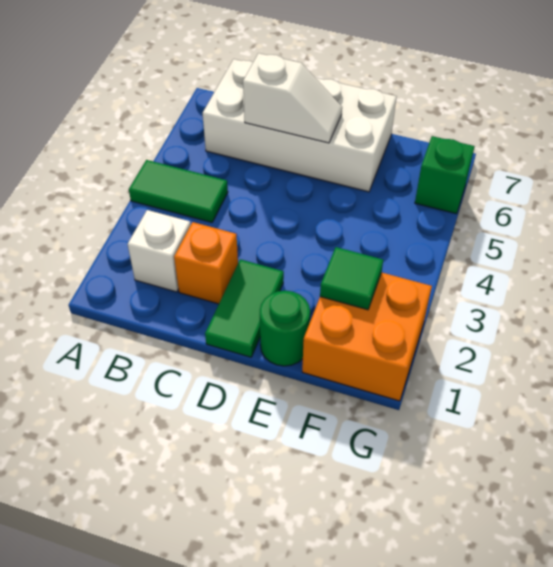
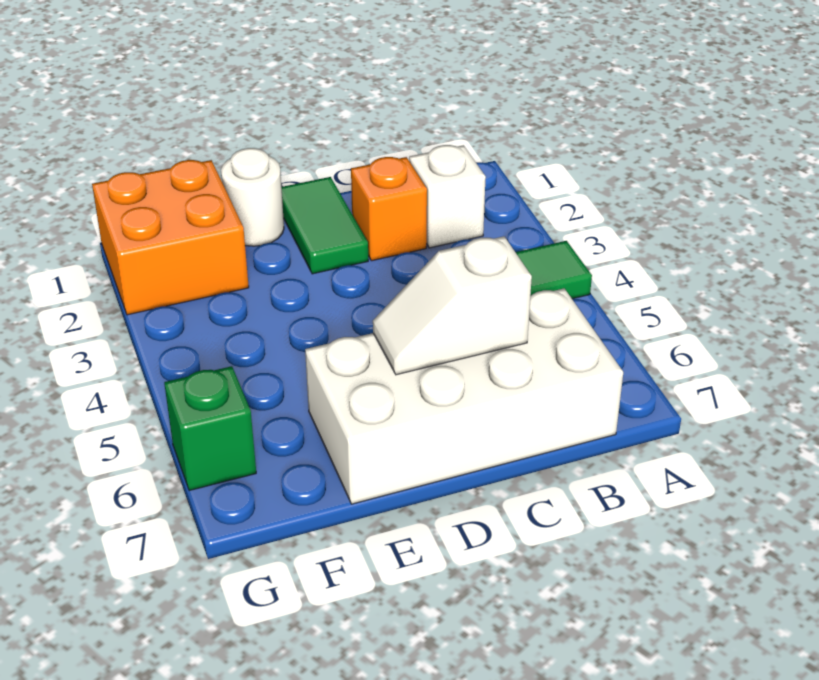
green round brick E1 level 1 -> white round brick E1 level 1
green tile F2 level 2 -> none

